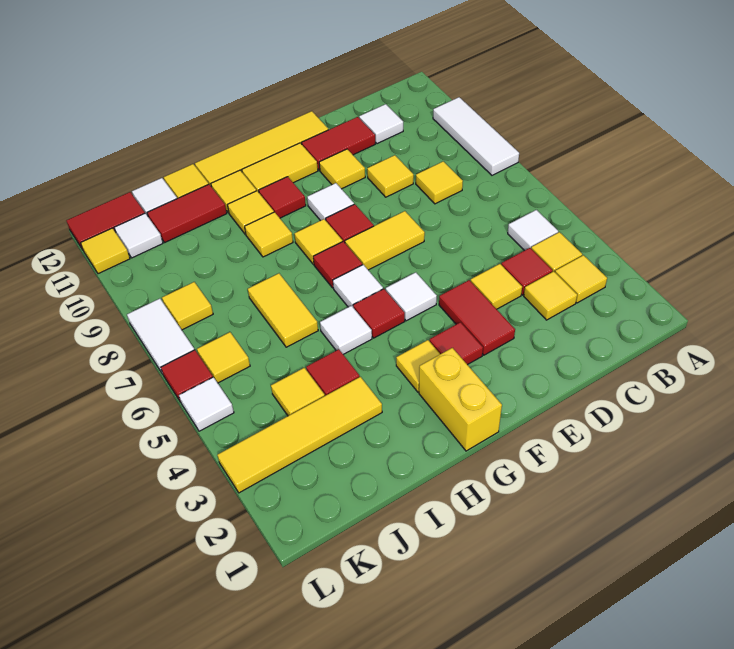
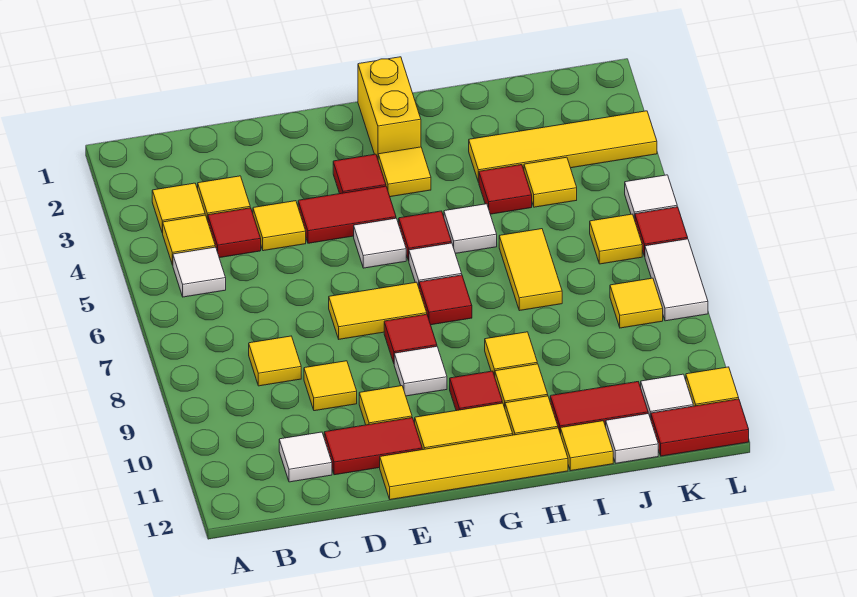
white tile A8:A10 level 1 -> none
red tile E3:E4 level 1 -> red tile E4:F4 level 1
yellow tile G8 level 1 -> none

